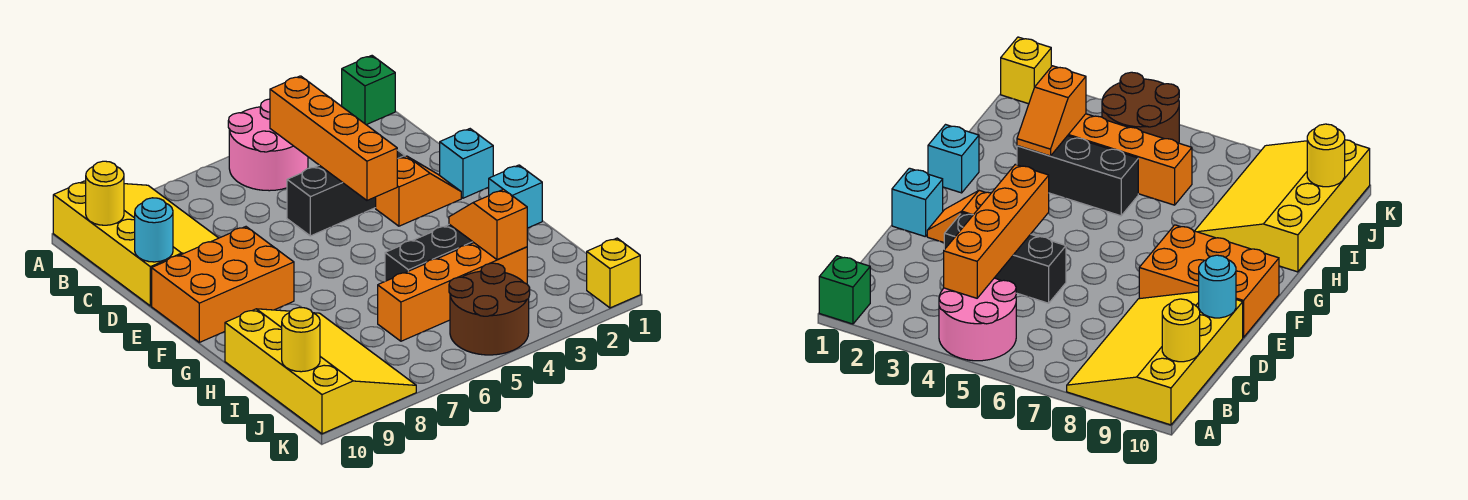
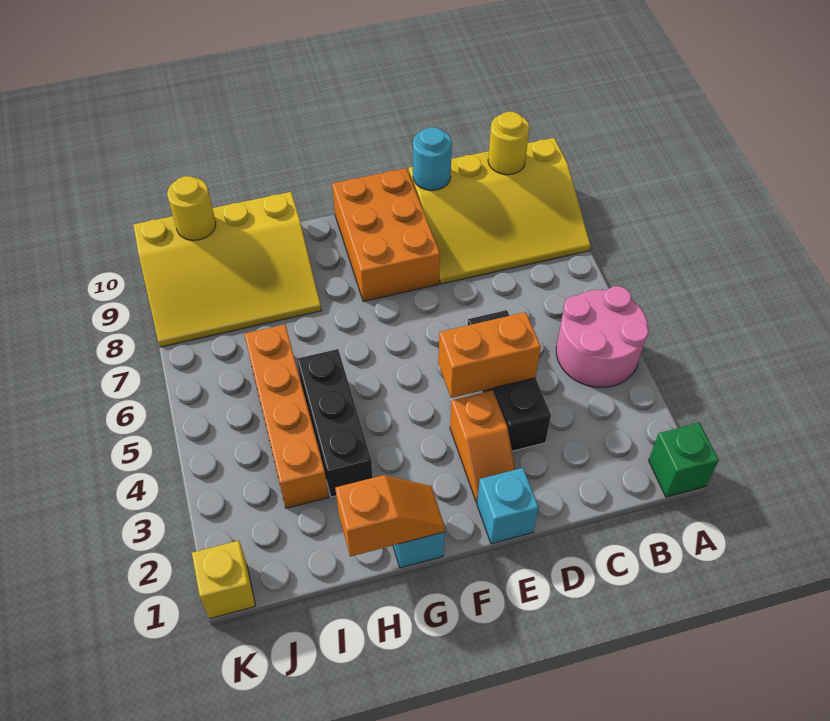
orange brick B4:E4 level 2 -> orange brick D4:E4 level 2
orange slope H3:I3 level 2 top I -> orange slope G1:H1 level 2 top H
brown round brick J4:K5 level 1 -> none

